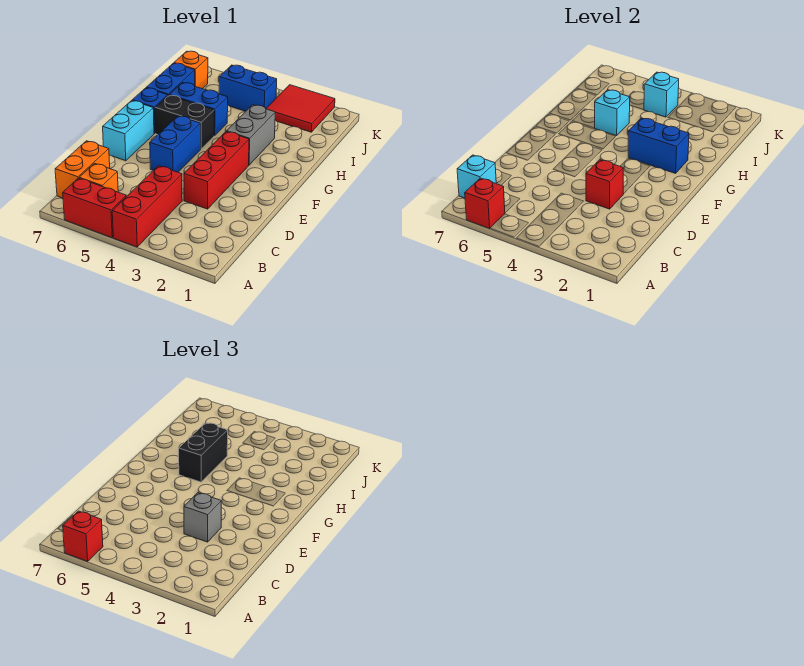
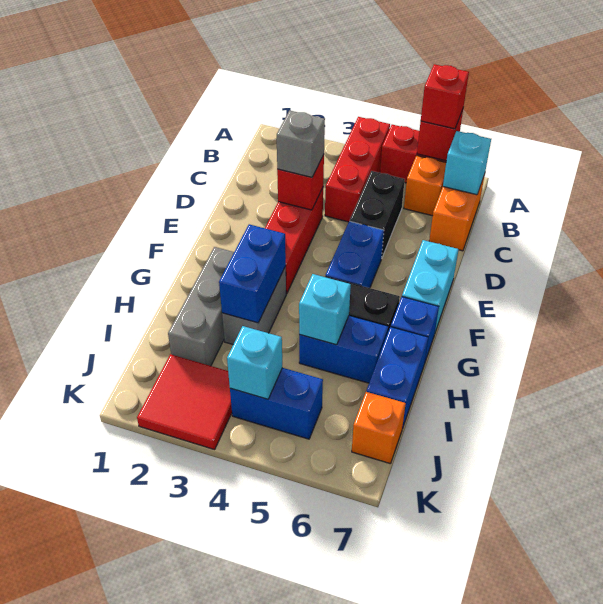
none -> grey brick G2:I2 level 1
blue brick G2:G3 level 2 -> blue brick G3:H3 level 2
black brick G5:H5 level 3 -> black brick C5:D5 level 1

